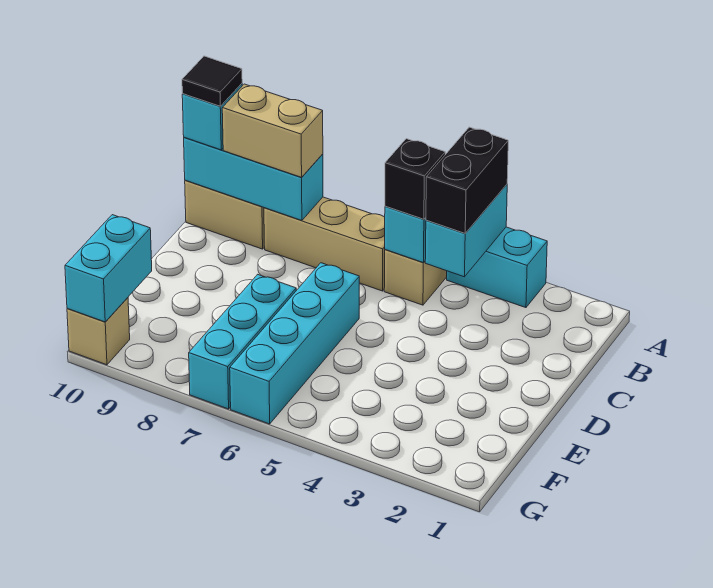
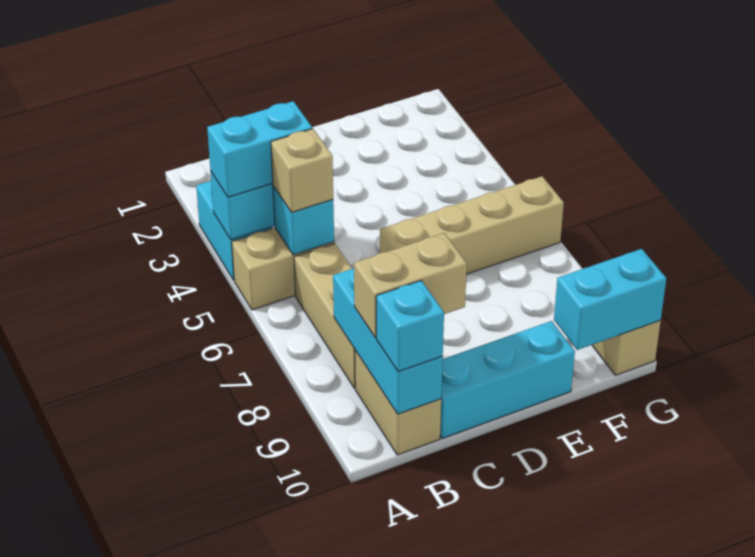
black brick A4:B4 level 3 -> cyan brick A4:B4 level 3
black brick B5 level 3 -> tan brick B5 level 3
tan brick B8:B9 level 3 -> tan brick B9:C9 level 3
black tile B10 level 4 -> none
cyan brick D6:G6 level 1 -> tan brick D6:G6 level 1
cyan brick E7:G7 level 1 -> cyan brick C10:E10 level 1

